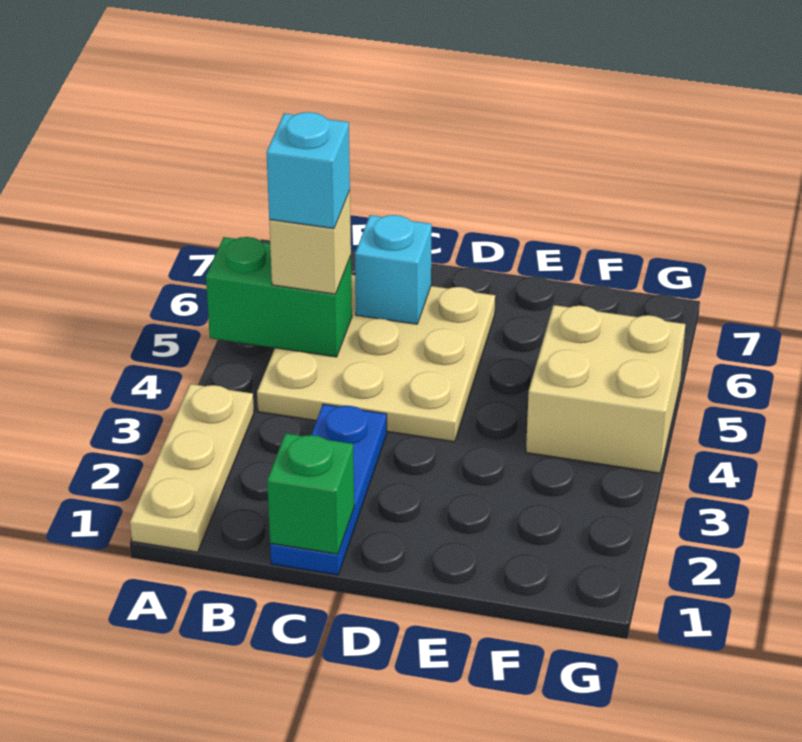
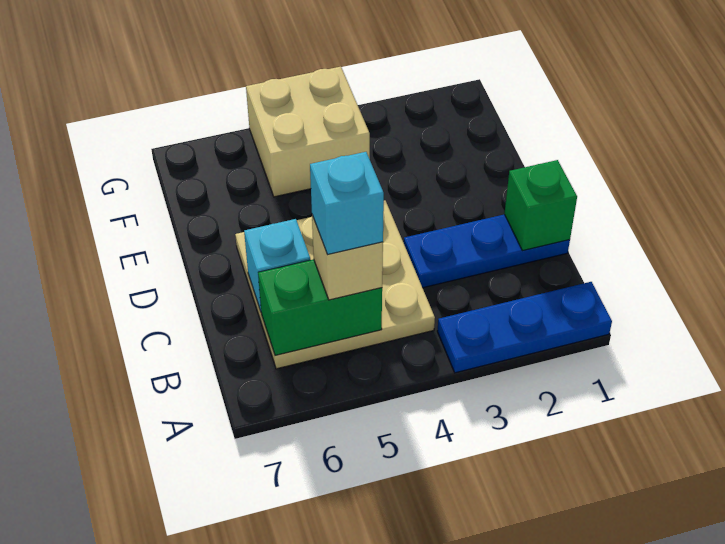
tan plate A1:A3 level 1 -> blue plate A1:A3 level 1
green brick A5:B5 level 2 -> green brick B5:B6 level 2

